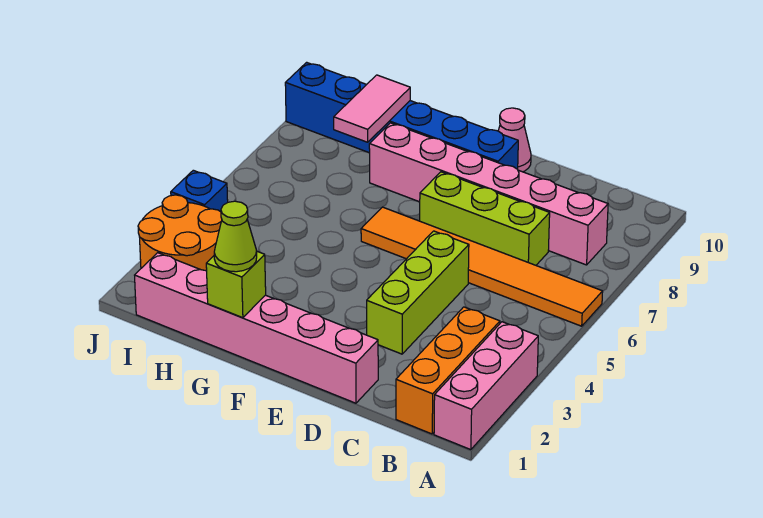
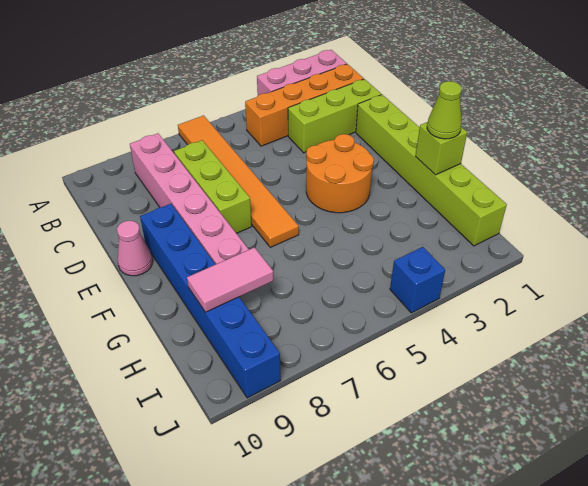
orange brick B1:B3 level 1 -> orange brick B1:B4 level 1
pink brick D1:I1 level 1 -> lime brick D1:I1 level 1
lime brick D3:D5 level 1 -> lime brick C1:C3 level 1
orange round brick I2:J3 level 1 -> orange round brick E3:F4 level 1

